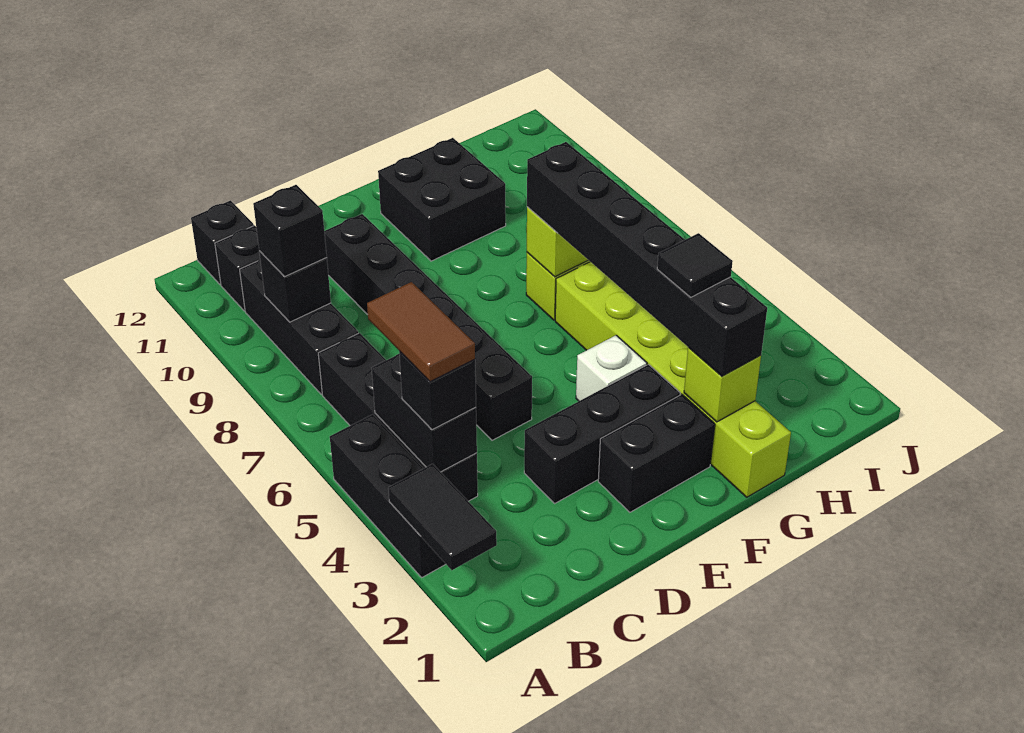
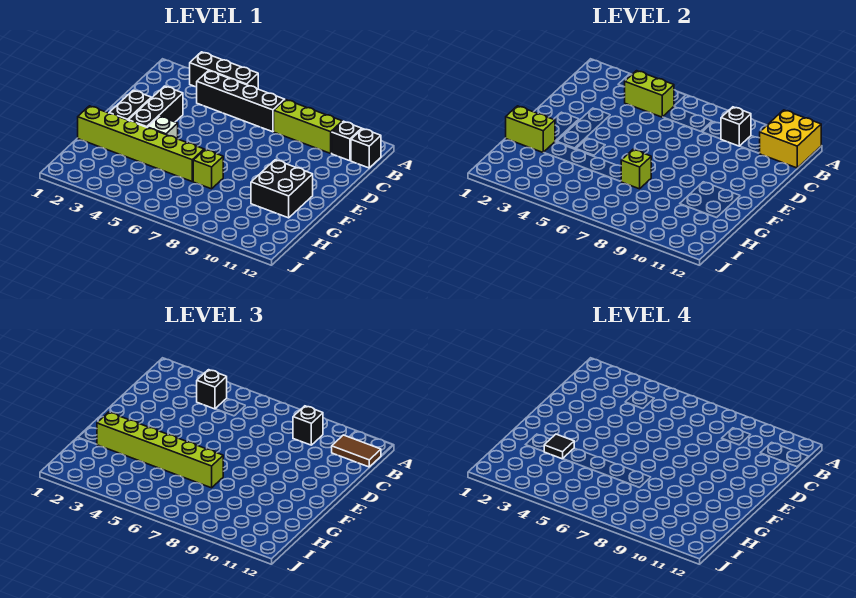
black tile A2:A3 level 2 -> none
none -> yellow brick A11:B12 level 2
black brick B4:B5 level 2 -> lime brick B4:B5 level 2
brown tile B4:B5 level 4 -> brown tile B11:B12 level 3
black brick B8:B10 level 1 -> lime brick B8:B10 level 1
black brick D5:D10 level 1 -> none
lime brick G2 level 2 -> lime brick G1:G2 level 2
black brick G2:G7 level 3 -> lime brick G2:G7 level 3

